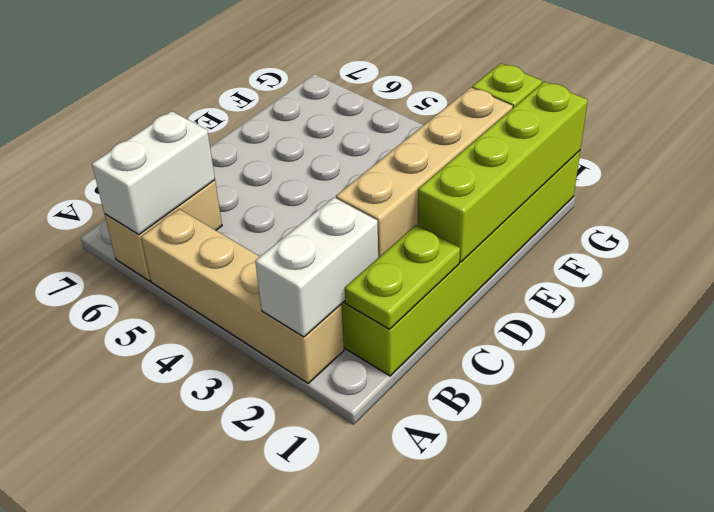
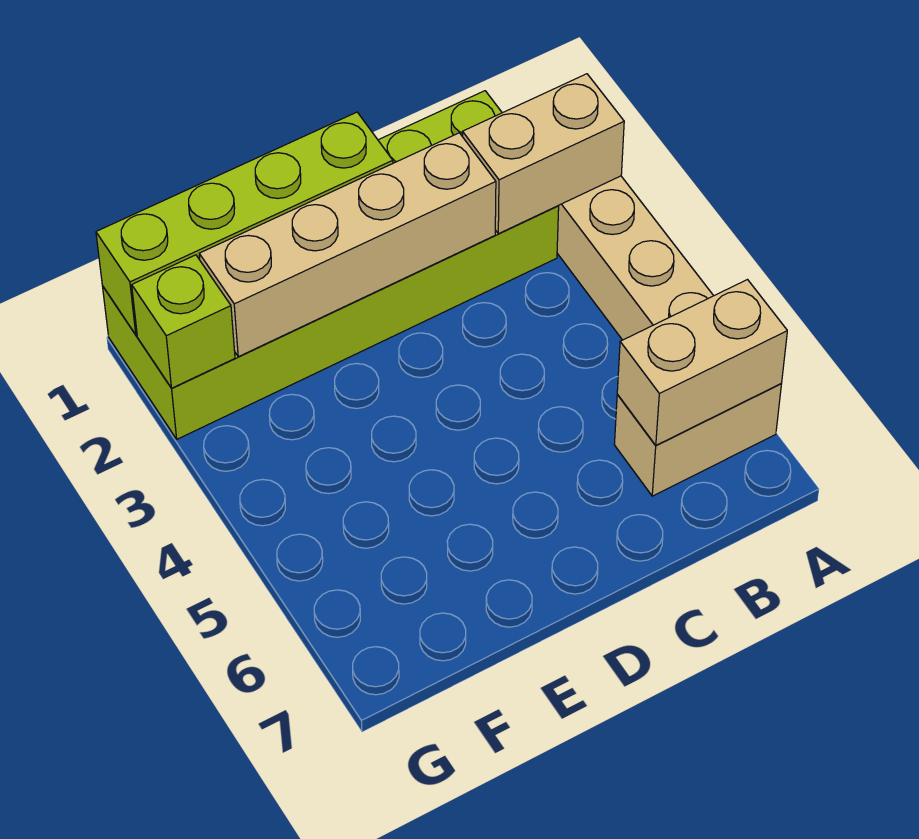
white brick A2:B2 level 2 -> tan brick A2:B2 level 2
white brick A6:B6 level 2 -> tan brick A6:B6 level 2

